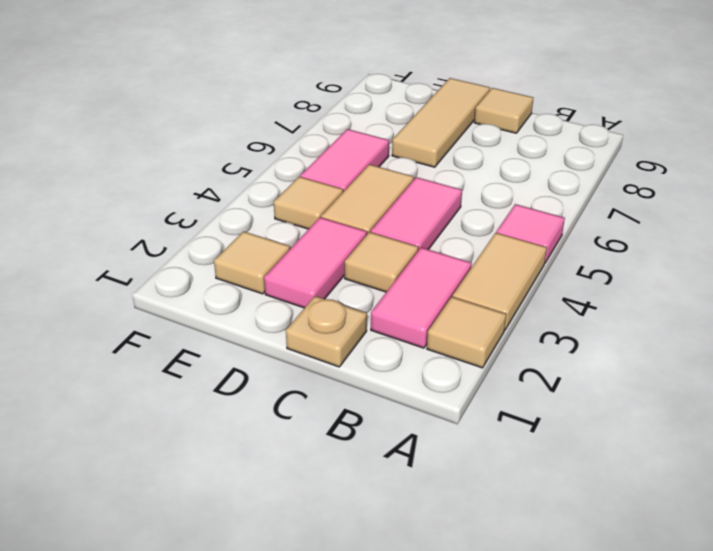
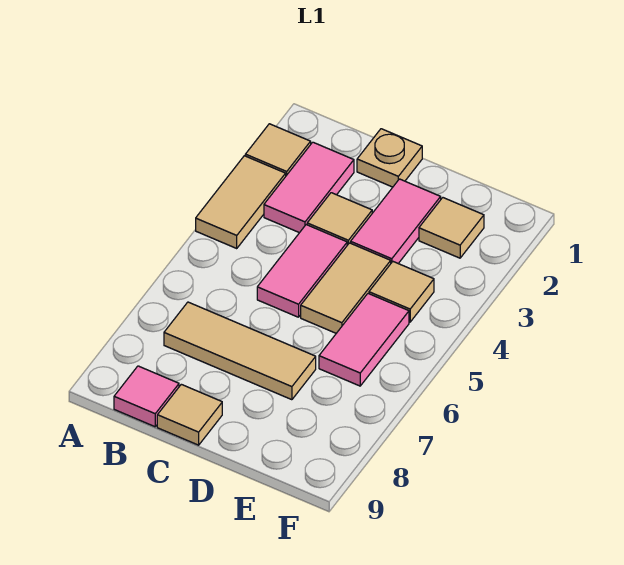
pink tile A5 level 1 -> pink tile B9 level 1
tan tile D7:D9 level 1 -> tan tile B7:D7 level 1

